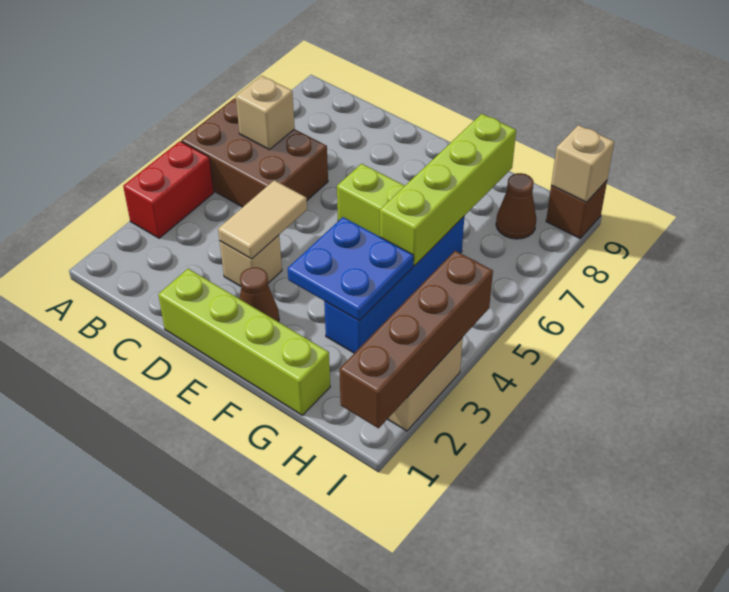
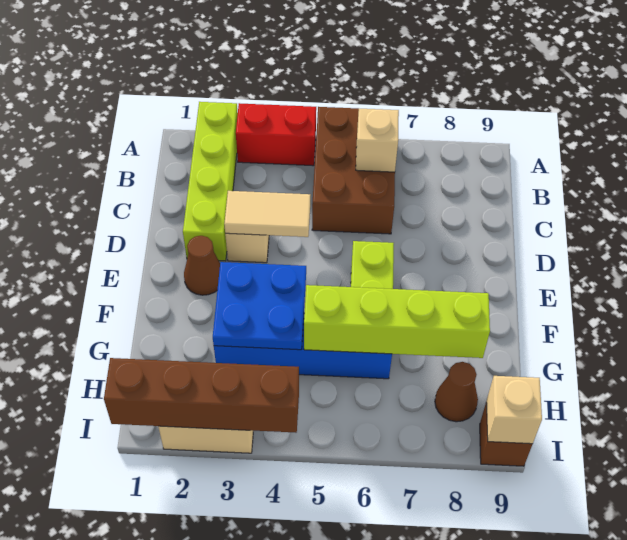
lime brick D1:G1 level 1 -> lime brick A2:D2 level 1

